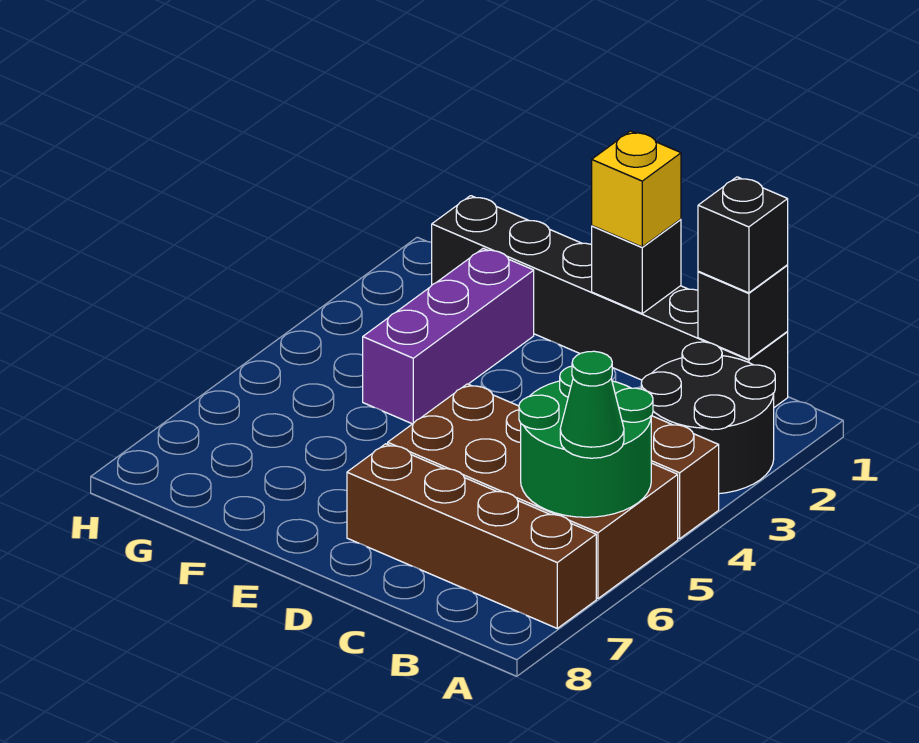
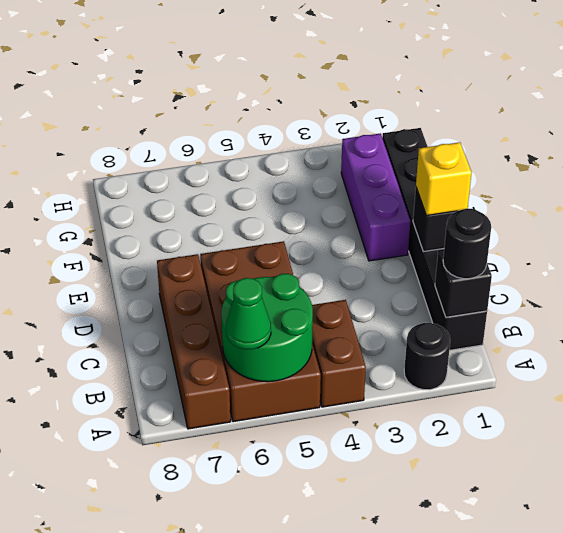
black round brick A2:B3 level 1 -> black round brick A2 level 1
black brick B1 level 3 -> black round brick B1 level 3
purple brick F2:F4 level 1 -> purple brick E2:G2 level 1

